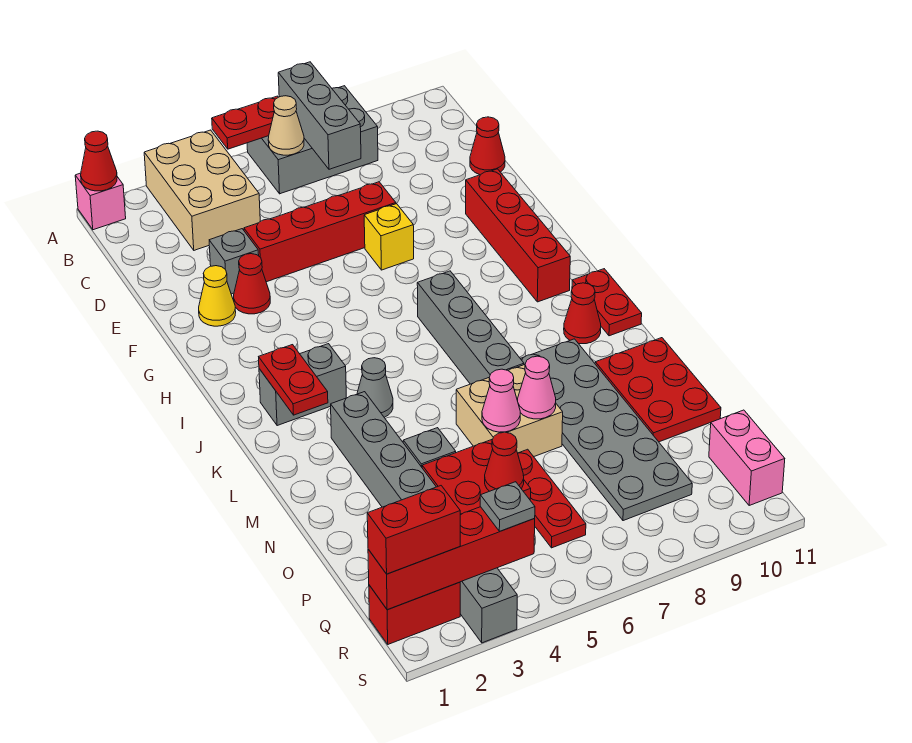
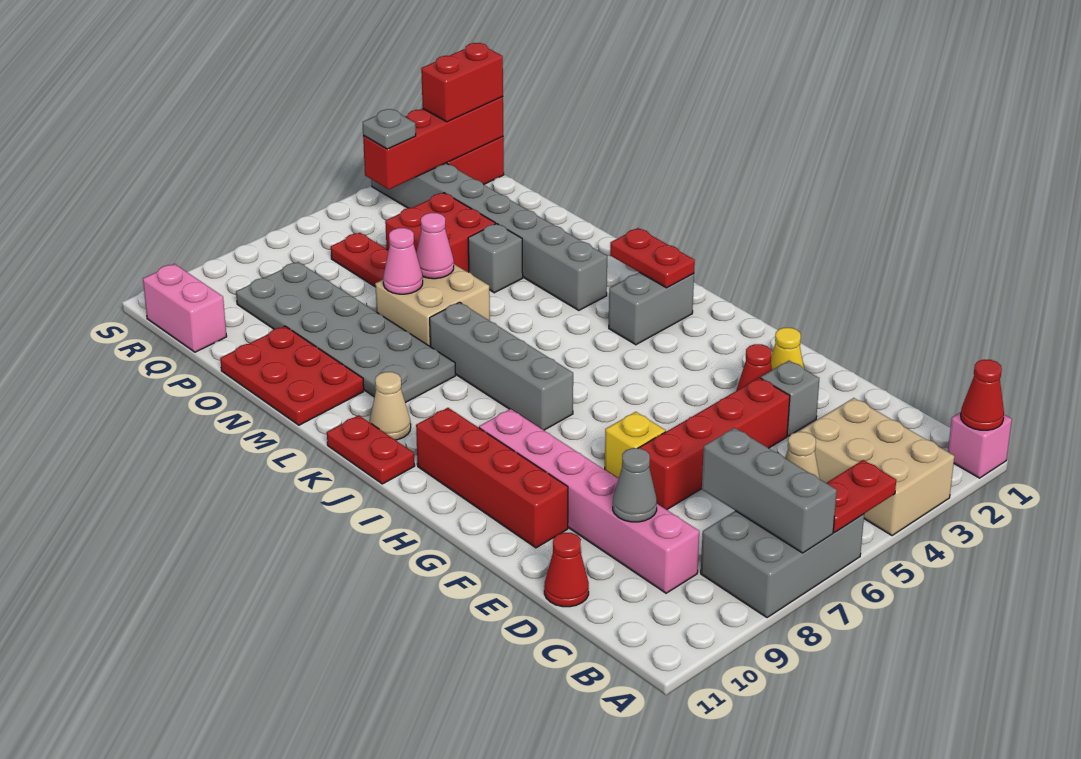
none -> pink brick C9:H9 level 1
grey cone K4 level 1 -> grey cone D9 level 2
red cone K10 level 1 -> tan cone K10 level 1
red cone P5 level 2 -> none

